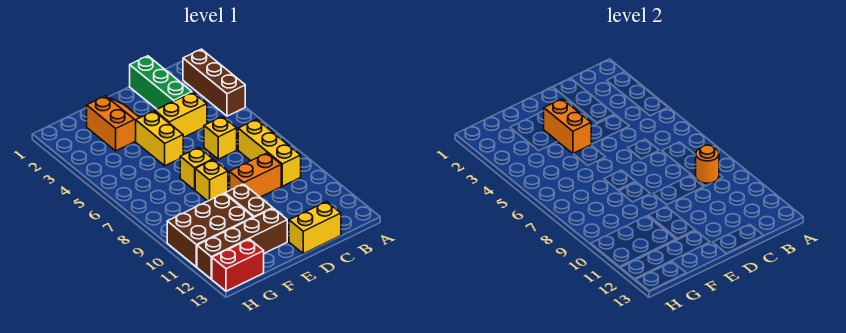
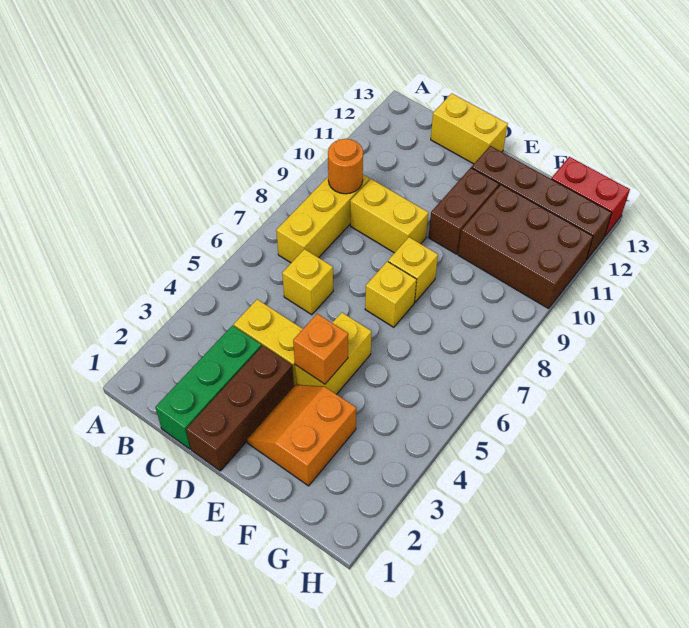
brown brick A2:A4 level 1 -> brown brick D1:D3 level 1
orange brick C9:D9 level 1 -> yellow brick C9:D9 level 1
orange brick E3:E4 level 2 -> orange brick E4 level 2

